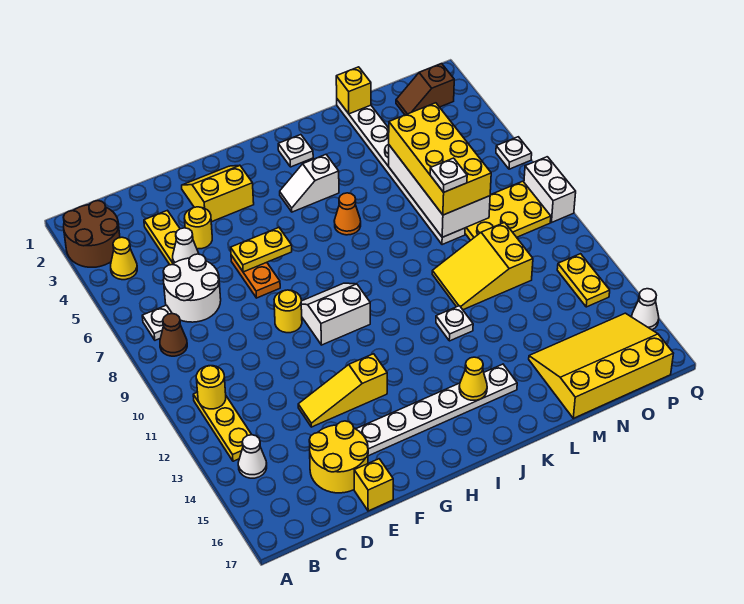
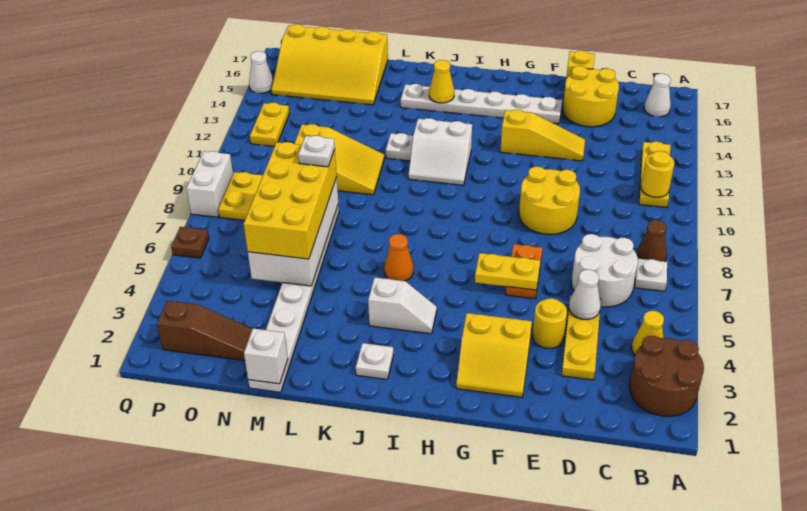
white cone B14 level 1 -> white cone B16 level 1
yellow round brick F9 level 1 -> yellow round brick E9:F10 level 1
white slope G9:H10 level 1 top 10 -> white slope I11:J12 level 1 top 12
yellow brick M1 level 2 -> white brick M1 level 2
brown slope O2:P2 level 1 top P -> brown slope N2:P2 level 1 top P
white plate Q6 level 1 -> brown plate Q6 level 1

